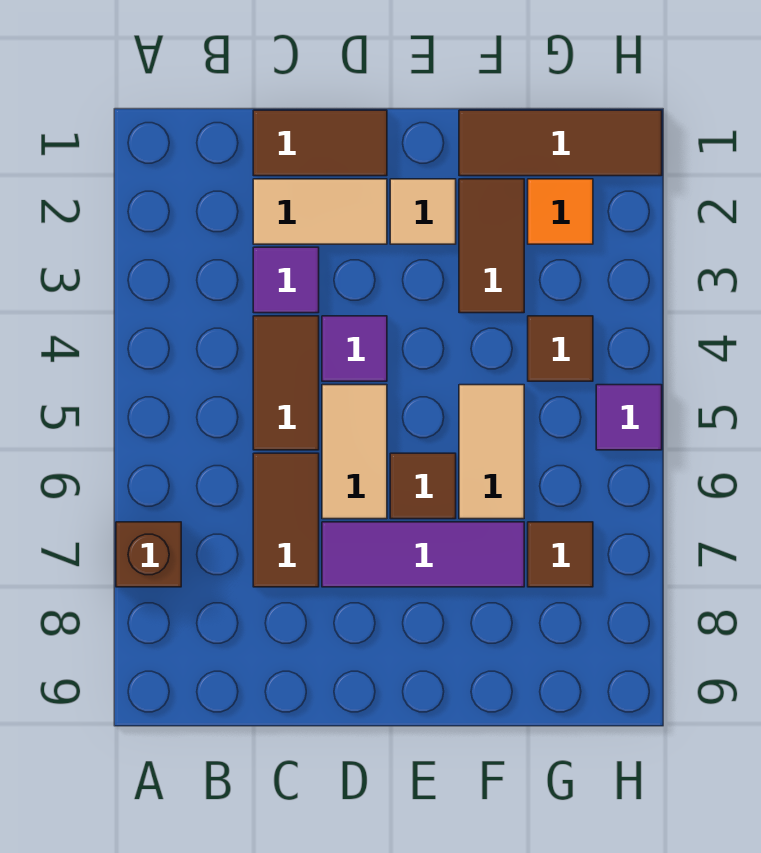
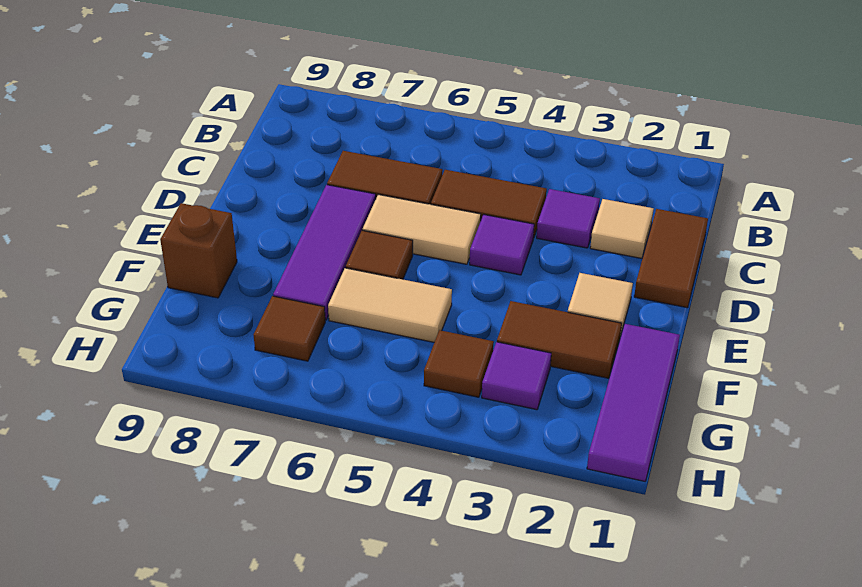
brown brick A7 level 1 -> brown brick F9 level 1
tan tile C2:D2 level 1 -> tan tile C2 level 1
brown tile F1:H1 level 1 -> purple tile F1:H1 level 1
orange tile G2 level 1 -> none
purple tile H5 level 1 -> purple tile G3 level 1

